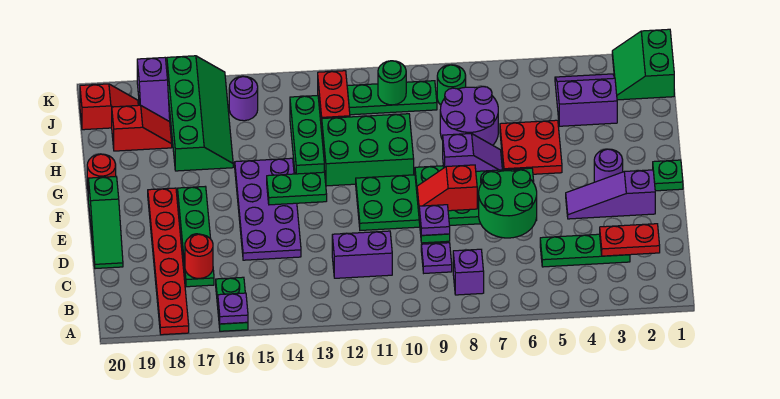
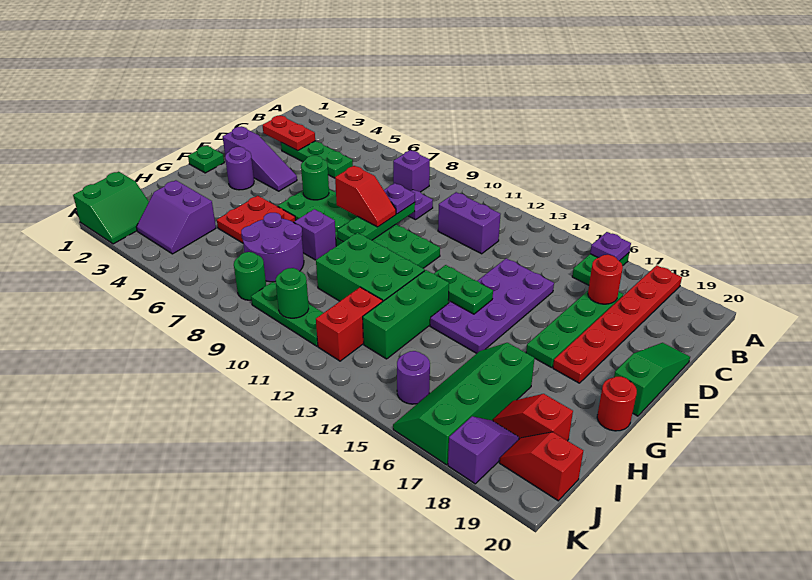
green round brick D6:E7 level 2 -> green round brick E6 level 2

